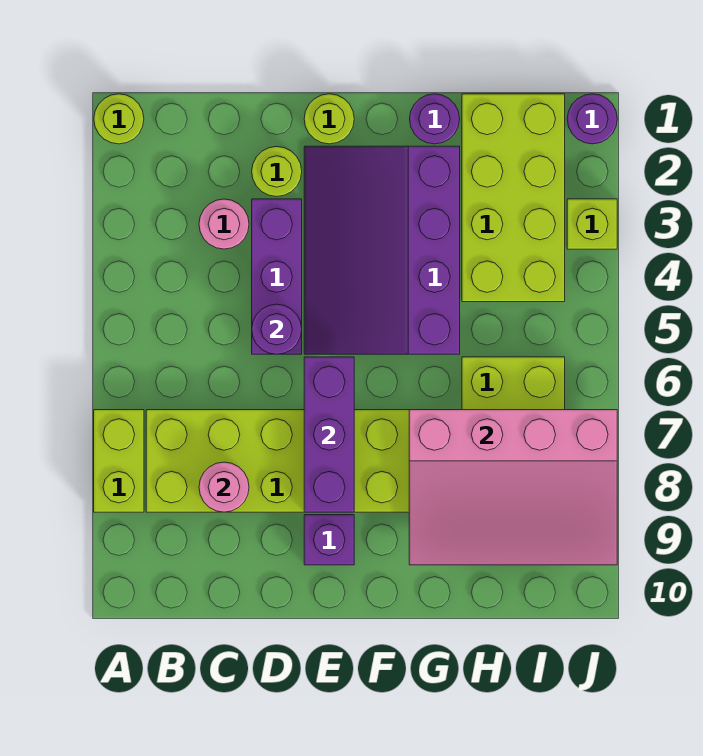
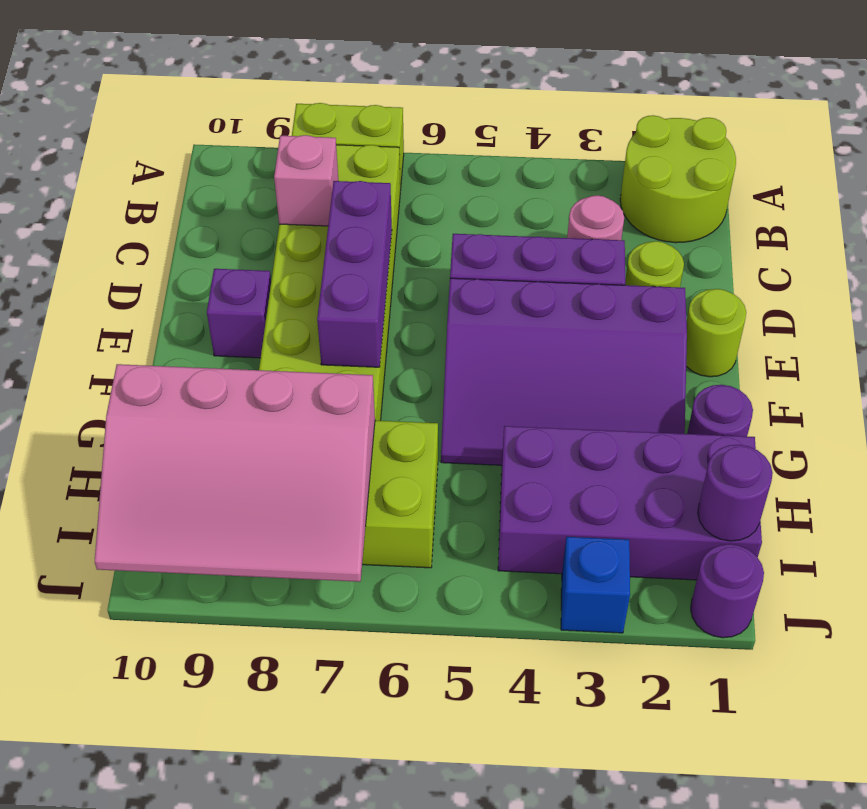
lime round brick A1 level 1 -> lime round brick A1:B2 level 1
pink round brick C8 level 2 -> pink brick C8 level 2
purple round brick D5 level 2 -> purple round brick I1 level 2
purple slope E2:G5 level 1 top G -> purple slope E2:G5 level 1 top E
purple brick E6:E8 level 2 -> purple brick D7:F7 level 2
pink slope G7:J9 level 2 top 7 -> pink slope H7:J10 level 2 top H
lime brick H1:I4 level 1 -> purple brick H1:I4 level 1
lime brick J3 level 1 -> blue brick J3 level 1

